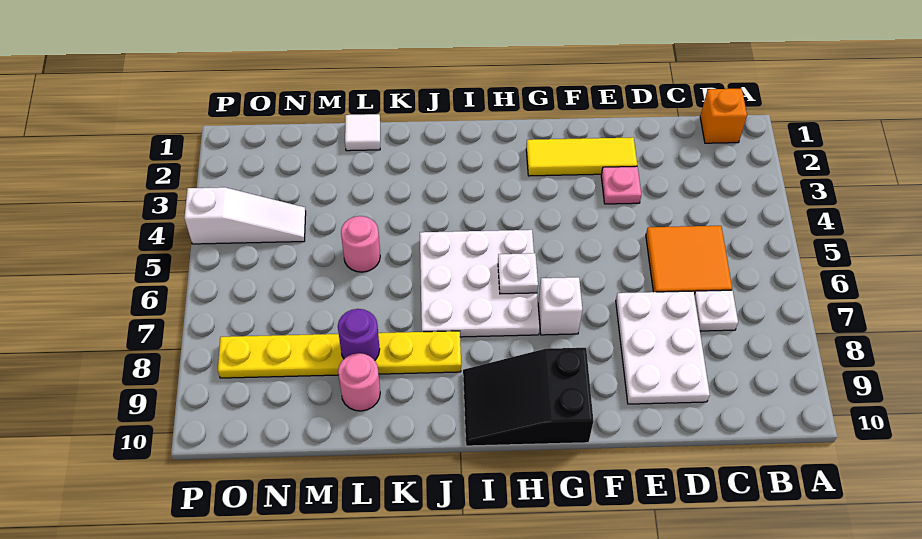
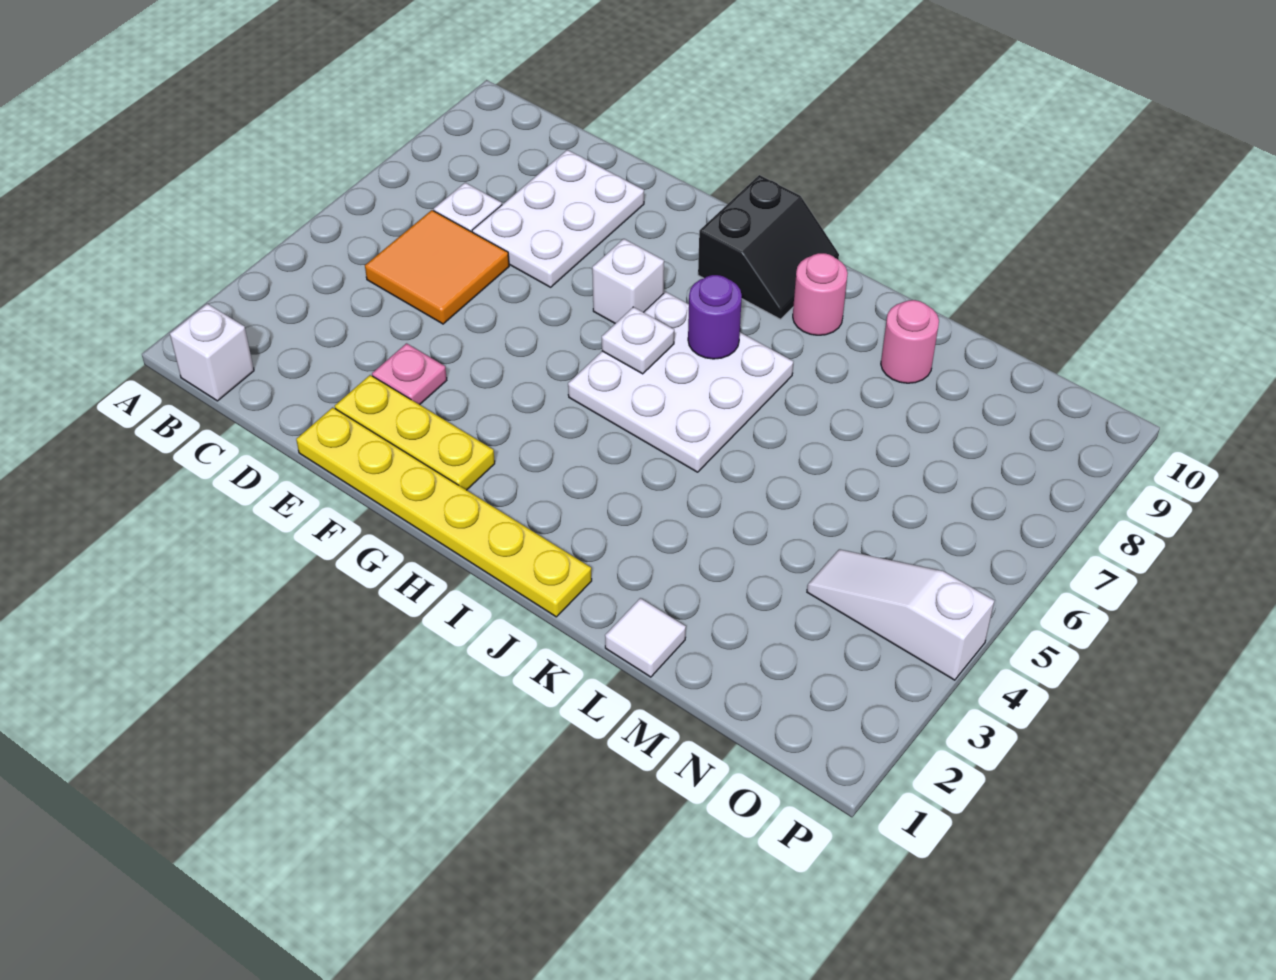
orange brick B1 level 1 -> white brick B1 level 1
yellow tile E2:G2 level 1 -> yellow plate E2:G2 level 1
black slope G9:I10 level 1 top G -> black slope H9:I10 level 1 top H
yellow plate J8:O8 level 1 -> yellow plate E1:J1 level 1
pink round brick L5 level 1 -> pink round brick J9 level 1
purple round brick L8 level 2 -> purple round brick I7 level 2

